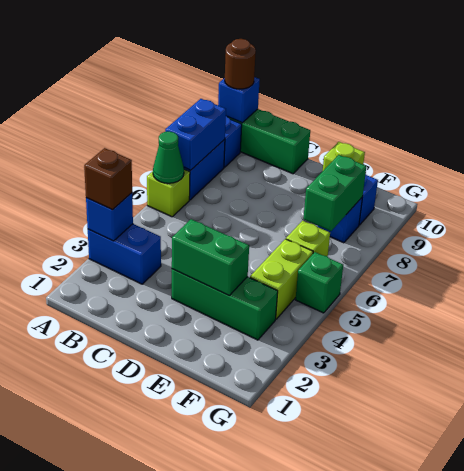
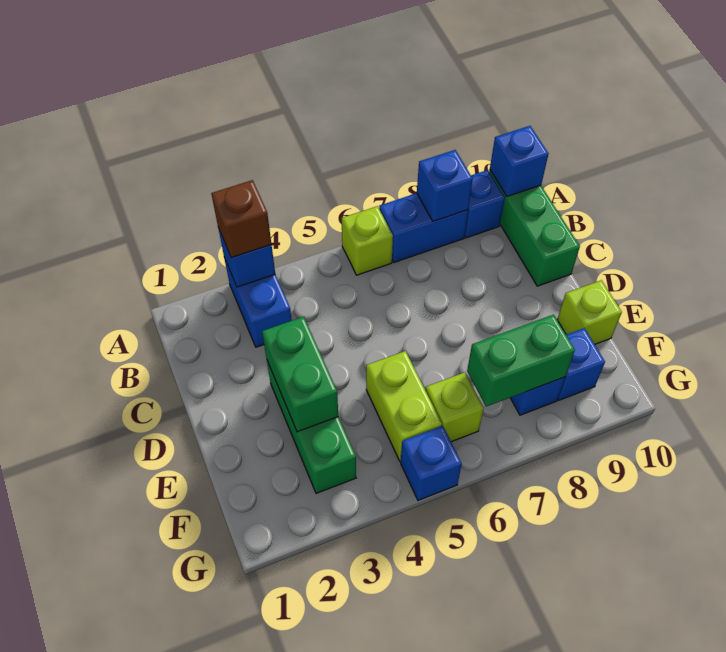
green cone A6 level 2 -> none
blue brick A7:A8 level 2 -> blue brick A8 level 2
brown round brick A10 level 3 -> none
lime brick F4:F5 level 1 -> lime brick E5:F5 level 1
green brick G5 level 1 -> blue brick G5 level 1

